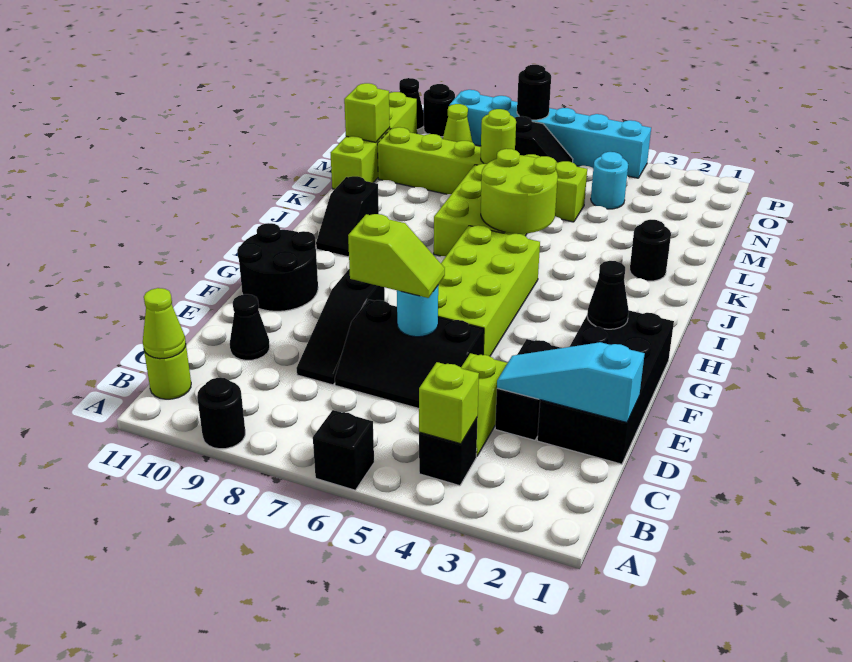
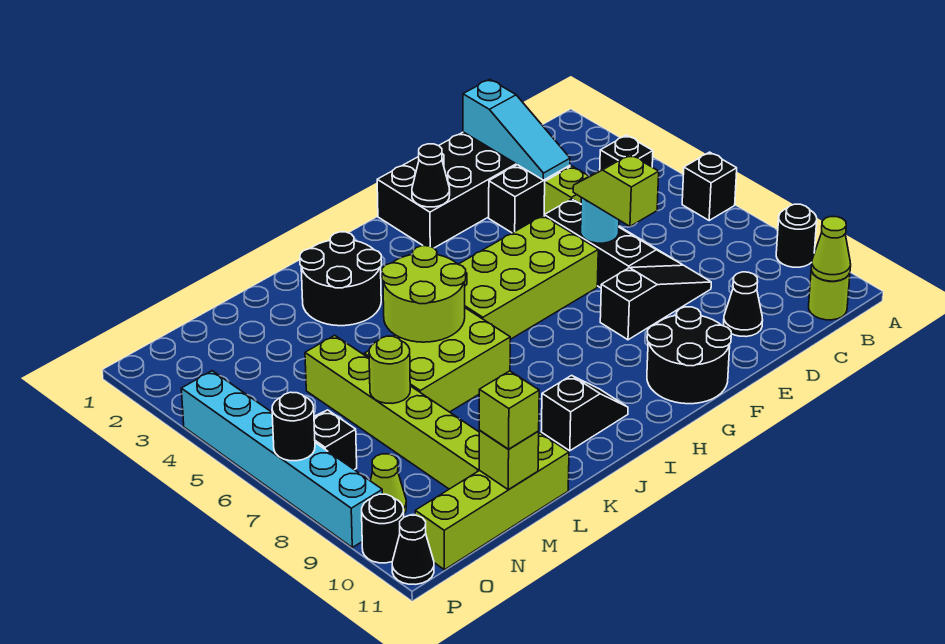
lime brick B4 level 2 -> lime brick M11 level 3
black round brick K2 level 1 -> black round brick J2:K3 level 1
cyan round brick N4 level 1 -> none

